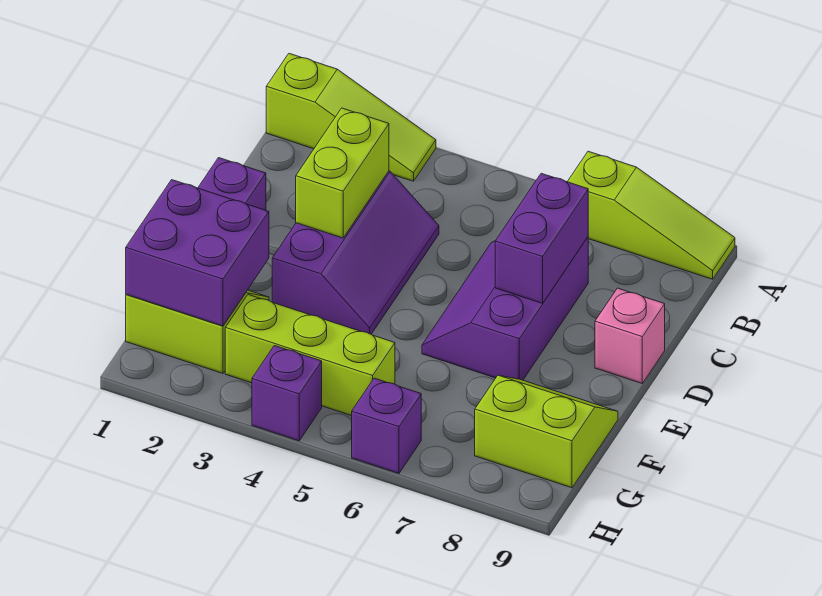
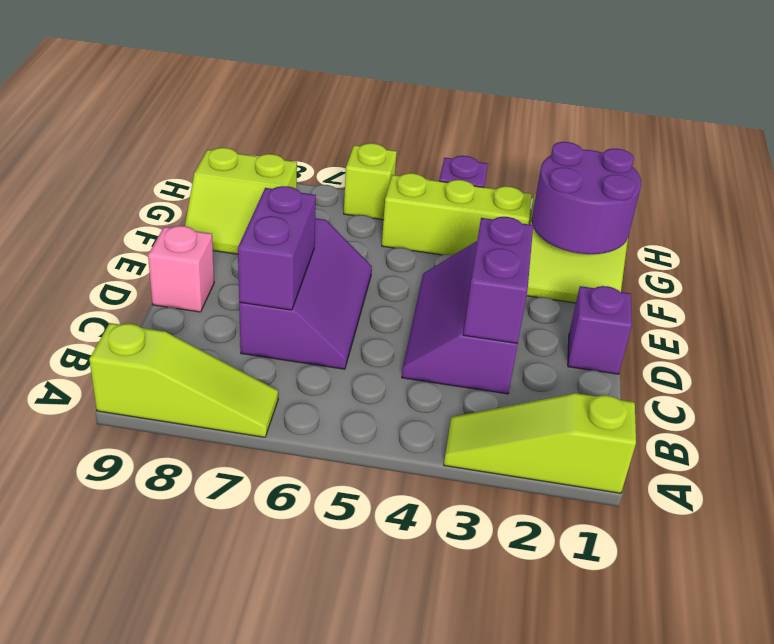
lime slope A7:A9 level 1 top 7 -> lime slope A7:A9 level 1 top 9
lime brick C3:D3 level 2 -> purple brick C3:D3 level 2
purple brick F1:G2 level 2 -> purple round brick F1:G2 level 2
purple brick H6 level 1 -> lime brick H6 level 1

